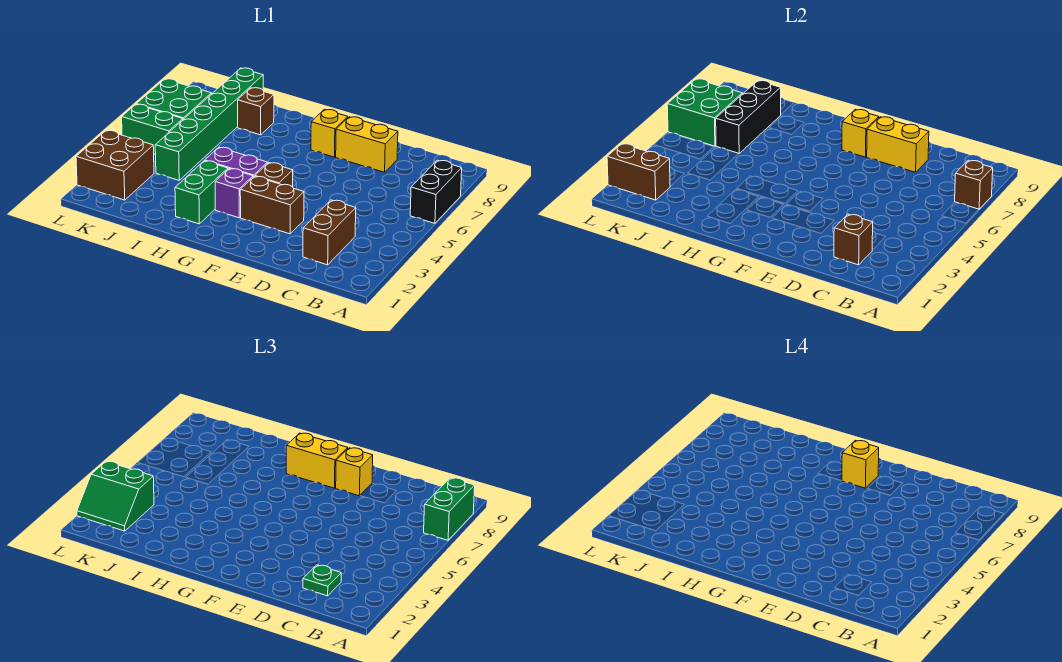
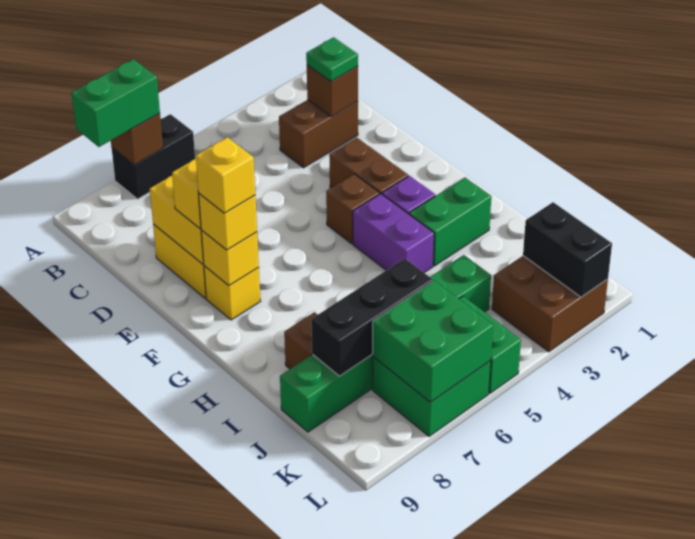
yellow brick F8:G8 level 3 -> yellow brick F8 level 3
brown brick K2:L2 level 2 -> black brick K2:L2 level 2
green slope K2:L3 level 3 top 3 -> none

